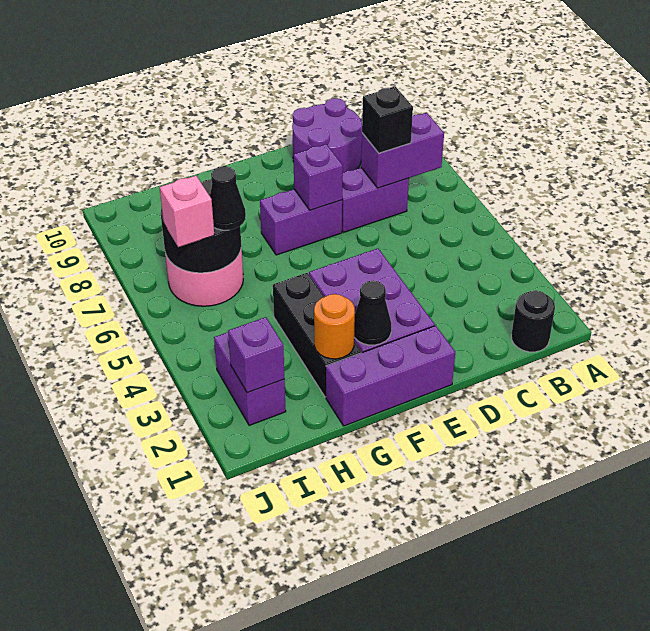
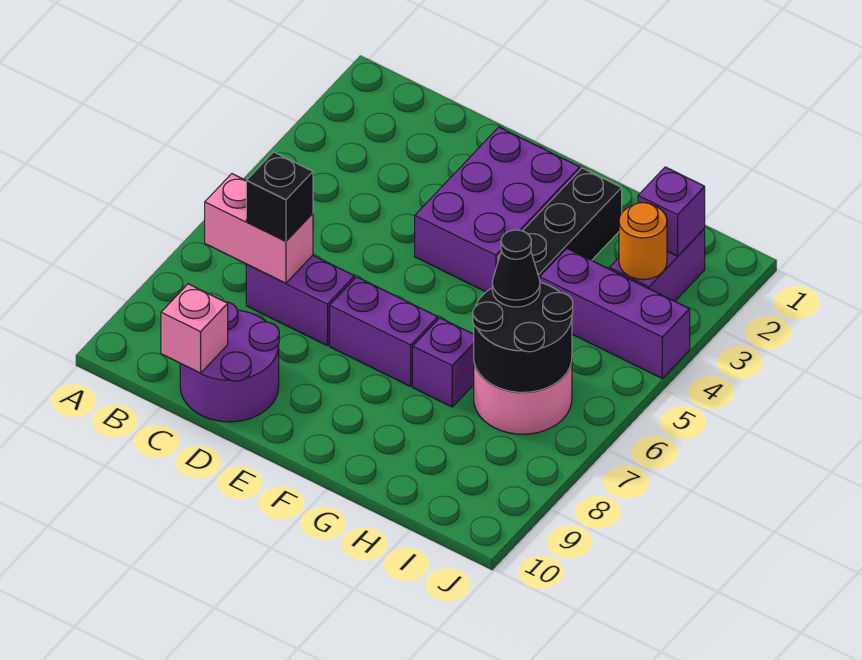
black round brick B1 level 1 -> none
purple brick B7:C7 level 2 -> pink brick B7:C7 level 2
purple brick E1:G1 level 1 -> purple brick H4:J4 level 1
purple brick E7 level 2 -> purple brick G7 level 1
black cone F2 level 2 -> none
orange round brick G2 level 2 -> orange round brick I3 level 2
pink brick I6 level 3 -> pink brick C10 level 2

